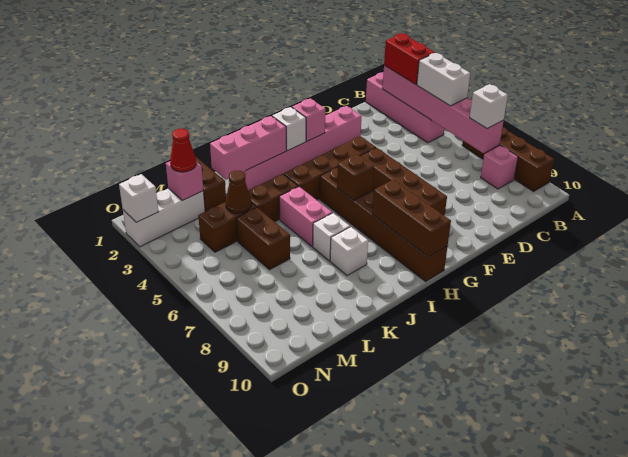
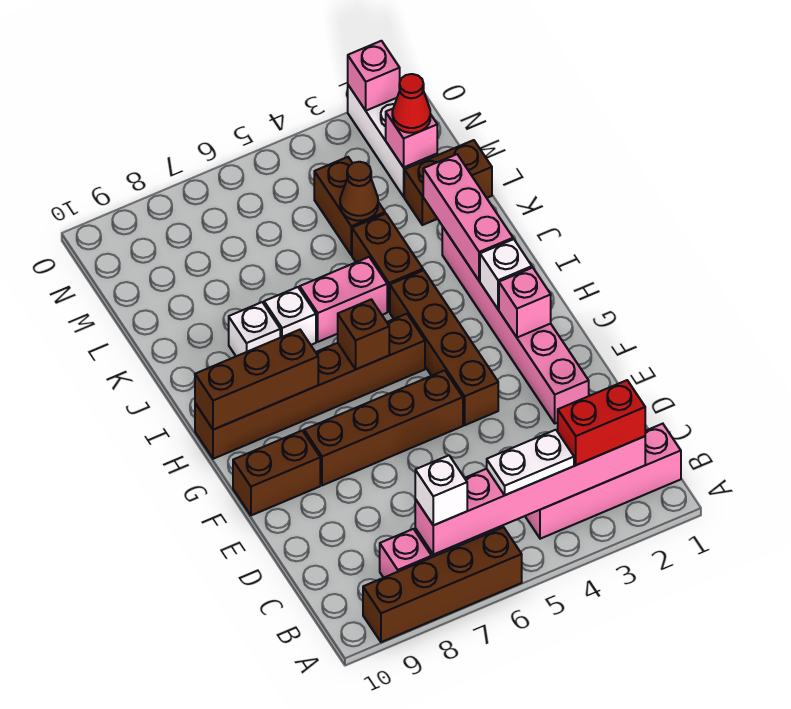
white brick B4:B5 level 3 -> white plate B4:B5 level 3
brown brick L5:L6 level 1 -> brown brick F9:F10 level 1
white brick O2 level 2 -> pink brick O2 level 2

